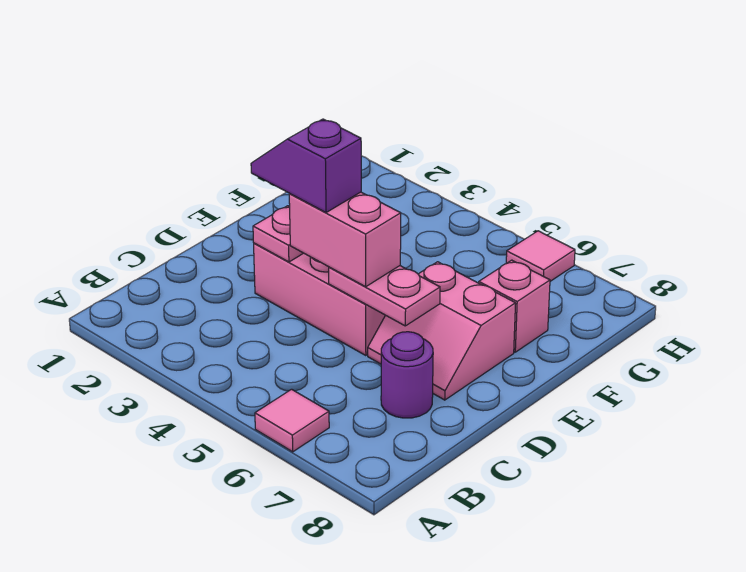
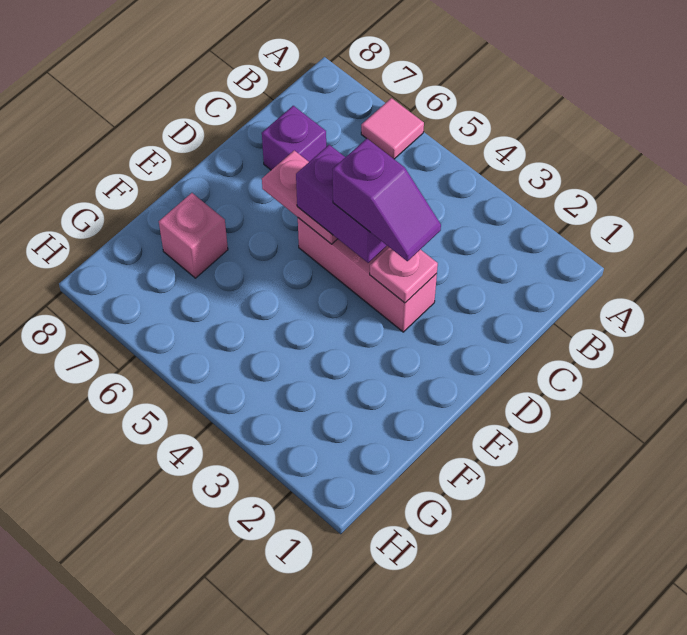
purple round brick C7 level 1 -> purple brick C7 level 1
pink brick D4:D5 level 3 -> purple brick D4:D5 level 3
pink slope D6:E7 level 1 top E -> none
pink tile H6 level 1 -> none

